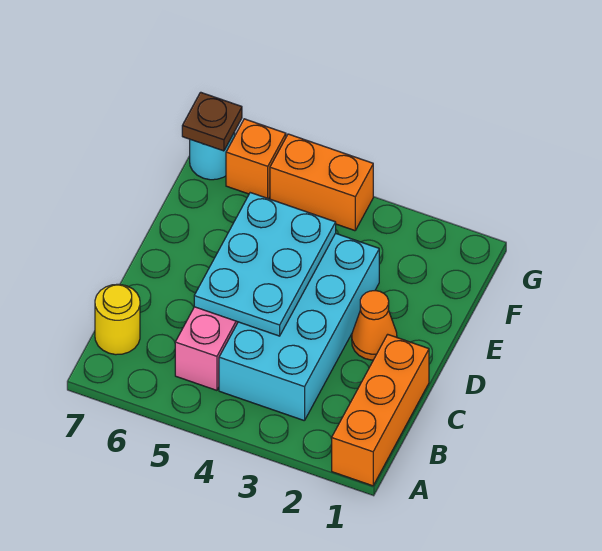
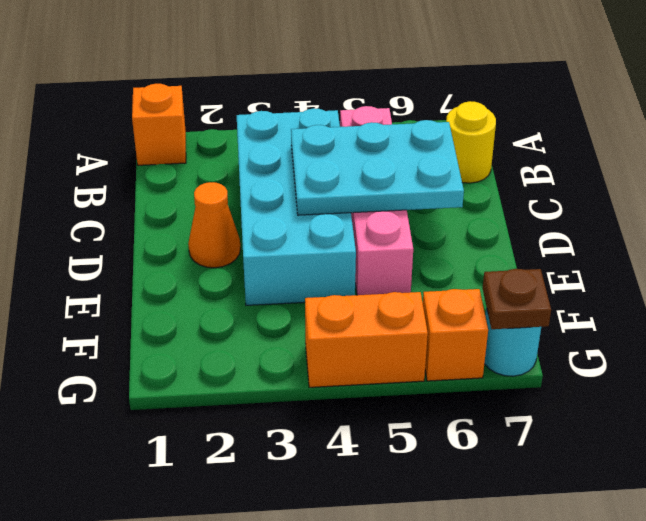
orange brick A1:C1 level 1 -> orange brick A1 level 1
cyan plate C4:E5 level 2 -> cyan plate C4:D6 level 2

